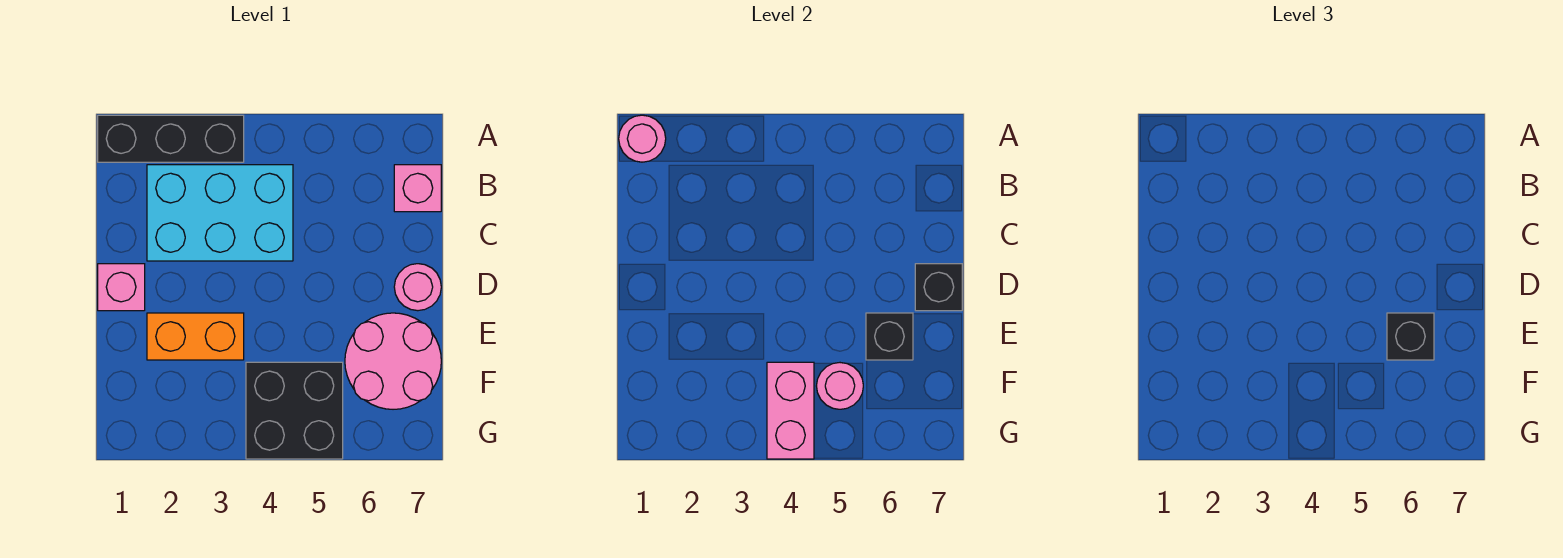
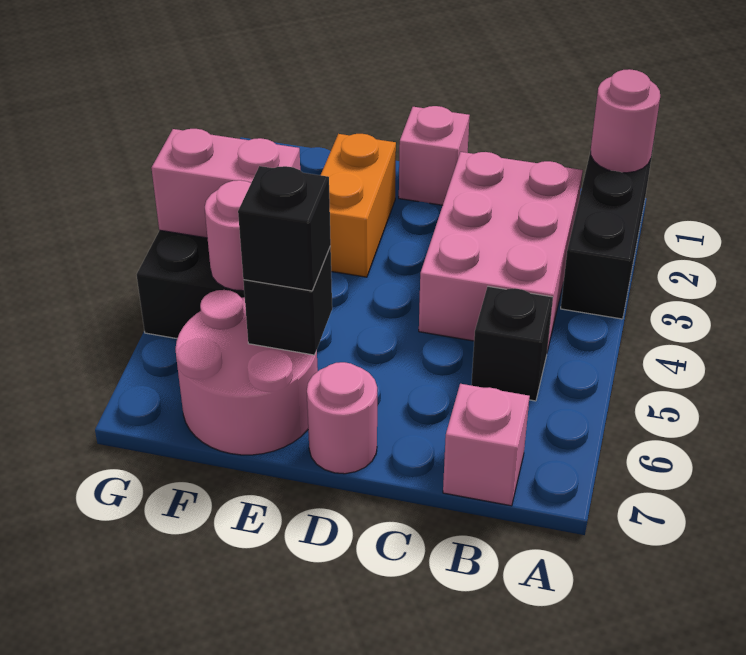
cyan brick B2:C4 level 1 -> pink brick B2:C4 level 1
black brick D7 level 2 -> black brick B5 level 1

